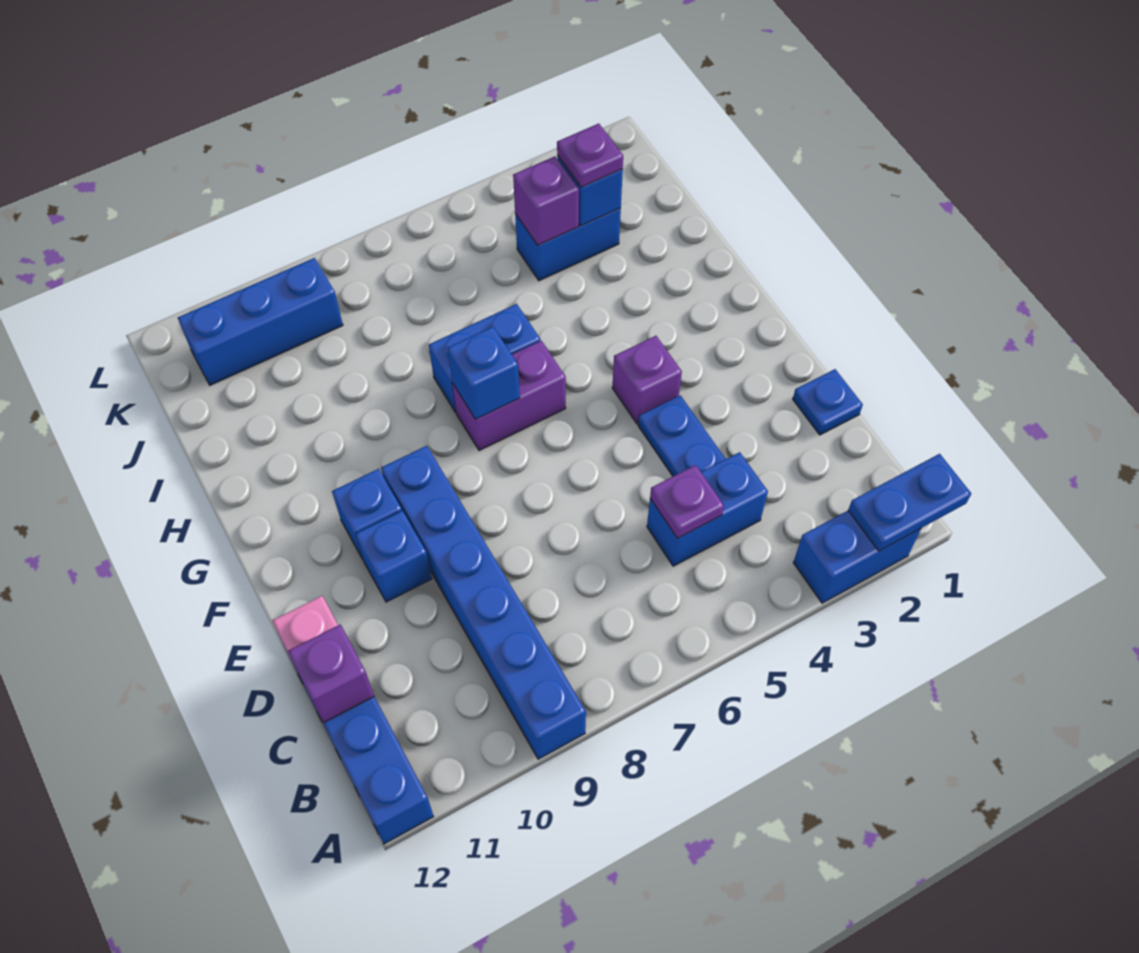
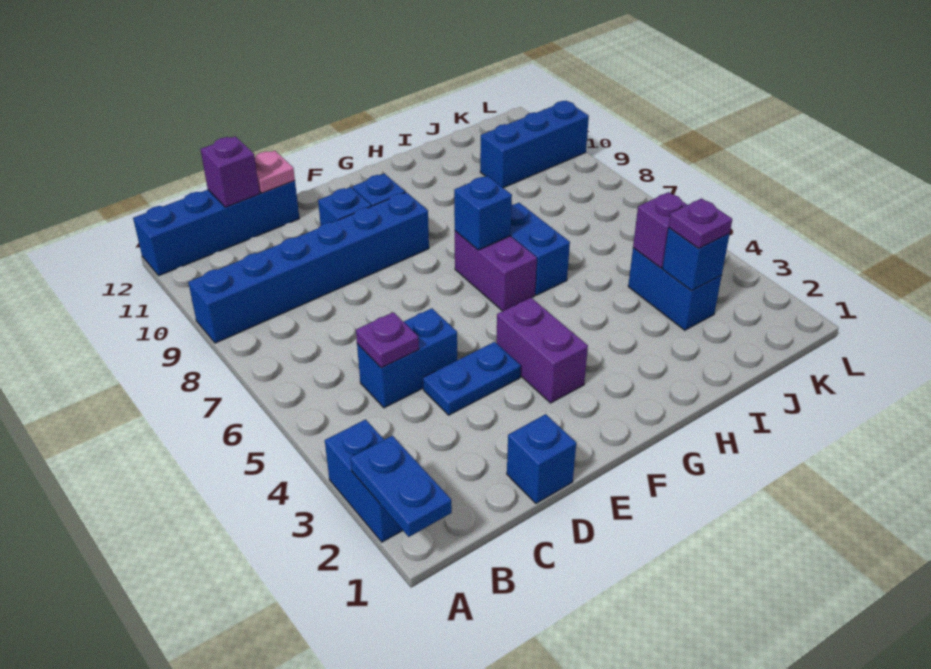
blue brick C4:C5 level 1 -> blue brick C5:D5 level 1
blue plate D1 level 1 -> blue brick D1 level 1
purple brick F4 level 1 -> purple brick F3:F4 level 1
blue brick K9:K11 level 1 -> blue brick J10:L10 level 1

